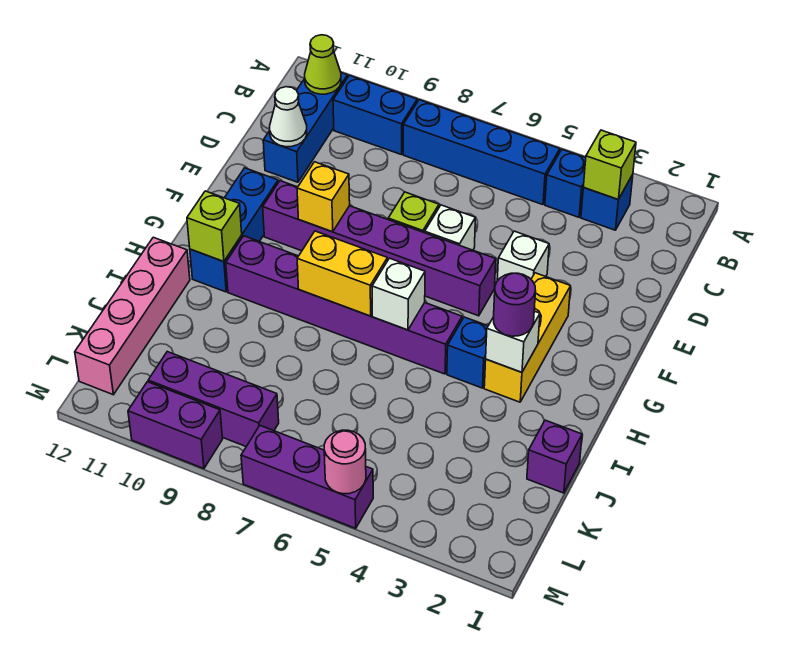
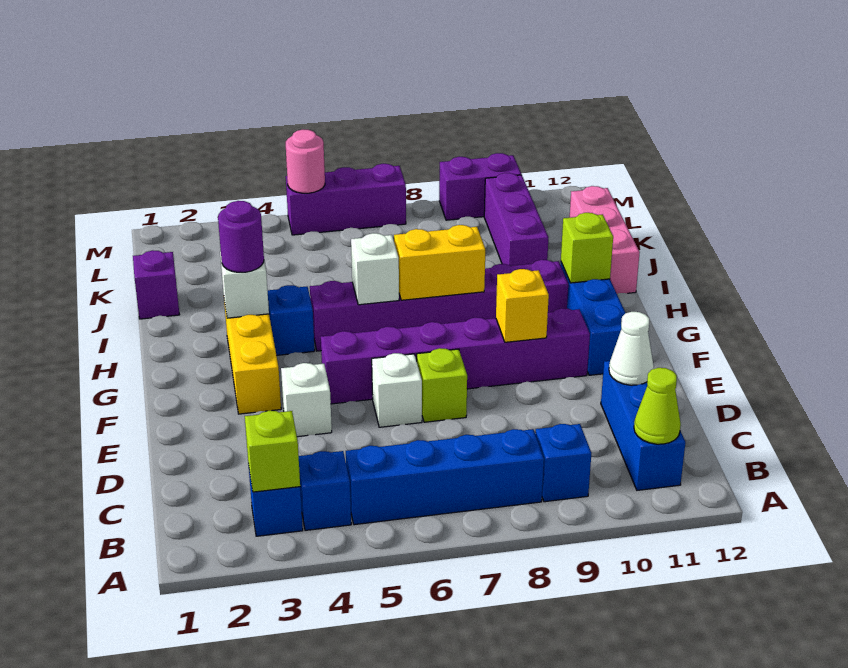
blue brick B9:B10 level 1 -> blue brick B9 level 1
pink brick I12:L12 level 1 -> pink brick I12:K12 level 1
purple brick L8:L10 level 1 -> purple brick J10:L10 level 1

